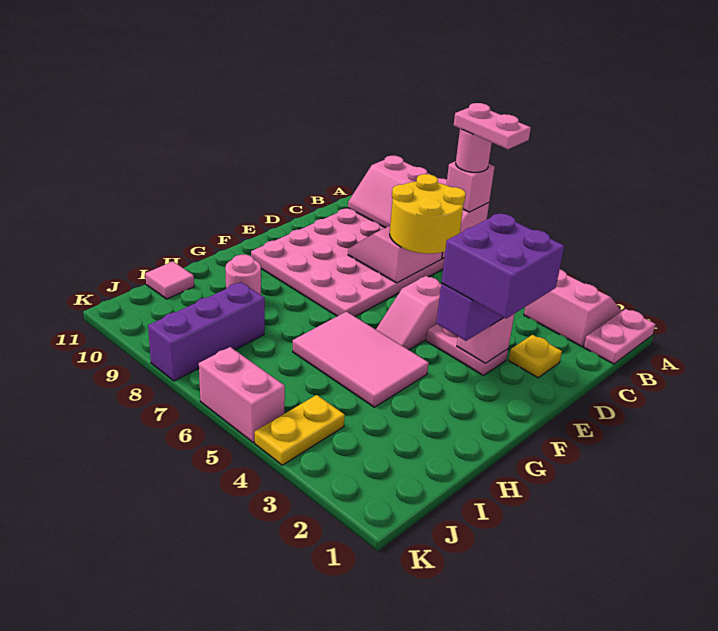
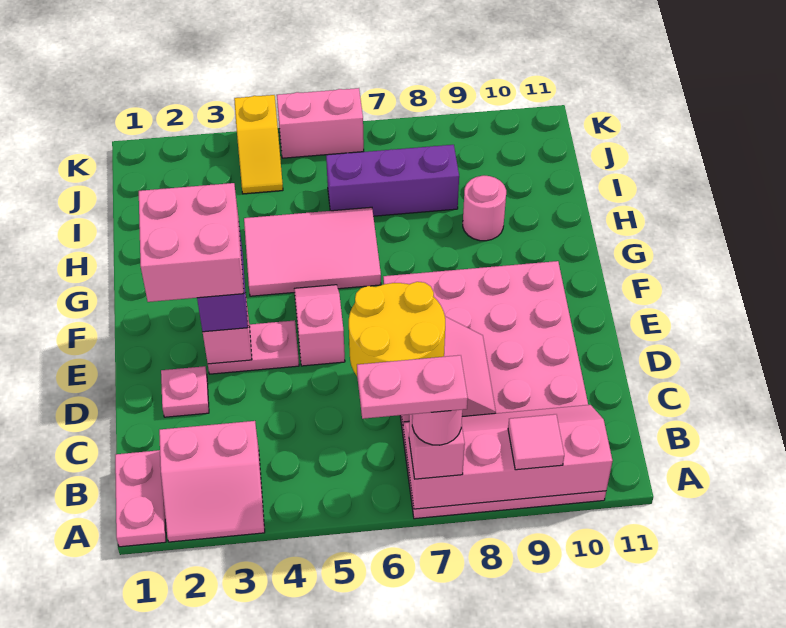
yellow plate D2 level 1 -> pink plate D2 level 1
purple brick E2:F3 level 4 -> pink brick E2:F3 level 4
purple brick I8:K8 level 1 -> purple brick I6:I8 level 1
pink tile I11 level 1 -> pink tile A9 level 3
yellow plate J4:K4 level 1 -> yellow slope J4:K4 level 1 top K

